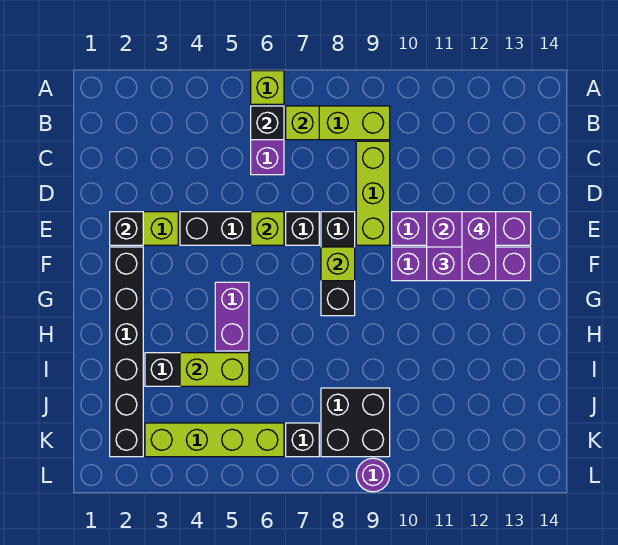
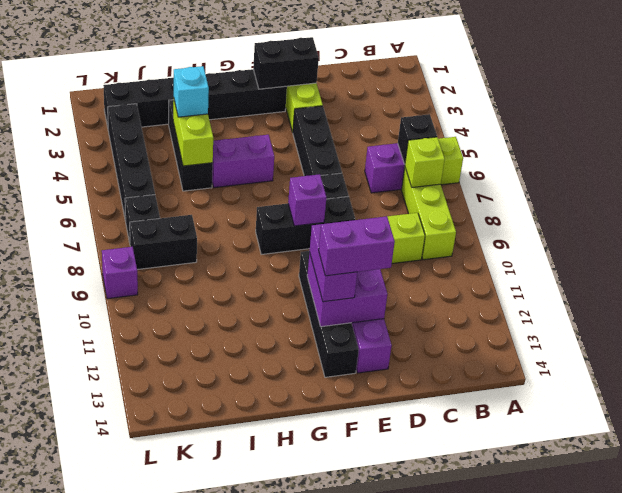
black brick E2 level 2 -> black brick E2:F2 level 2
lime brick E6 level 2 -> none
lime brick F8 level 2 -> purple brick F8 level 2
purple brick F10:F13 level 1 -> black brick F10:F13 level 1
none -> cyan brick I4 level 3
black brick J8:K9 level 1 -> black brick J8:K8 level 1
lime brick K3:K6 level 1 -> black brick K3:K6 level 1
purple round brick L9 level 1 -> purple brick L9 level 1

